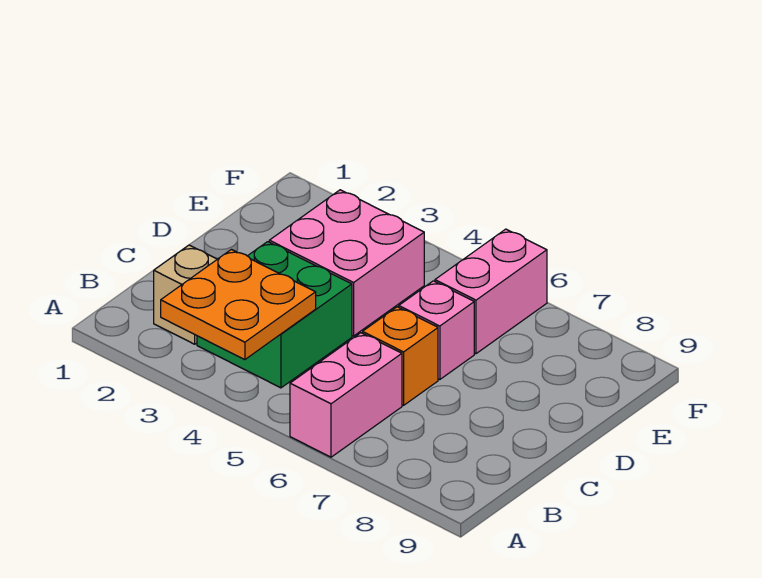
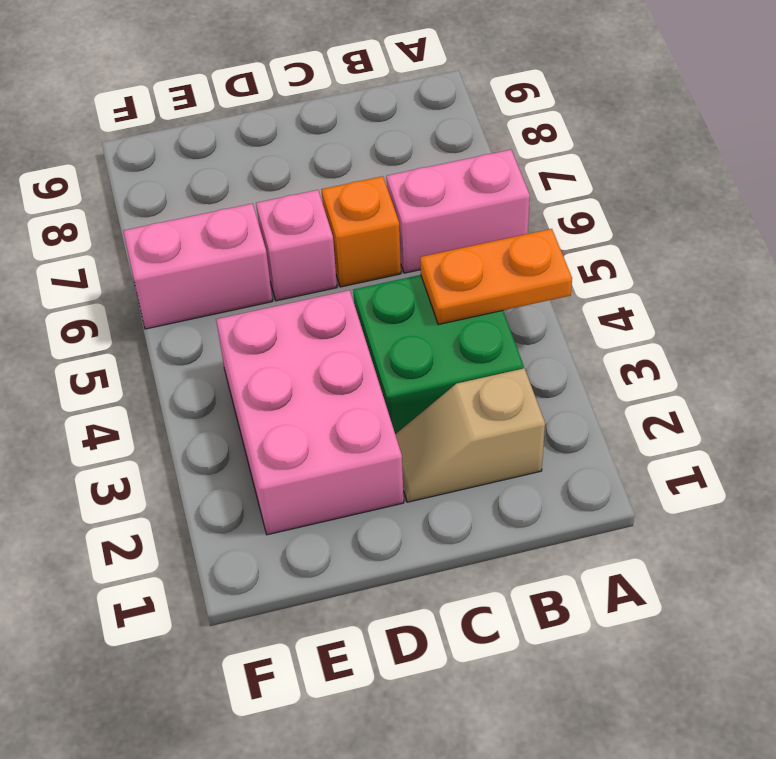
orange plate A3:B4 level 2 -> orange plate A4:B4 level 2
pink brick D3:E4 level 1 -> pink brick D2:E4 level 1

